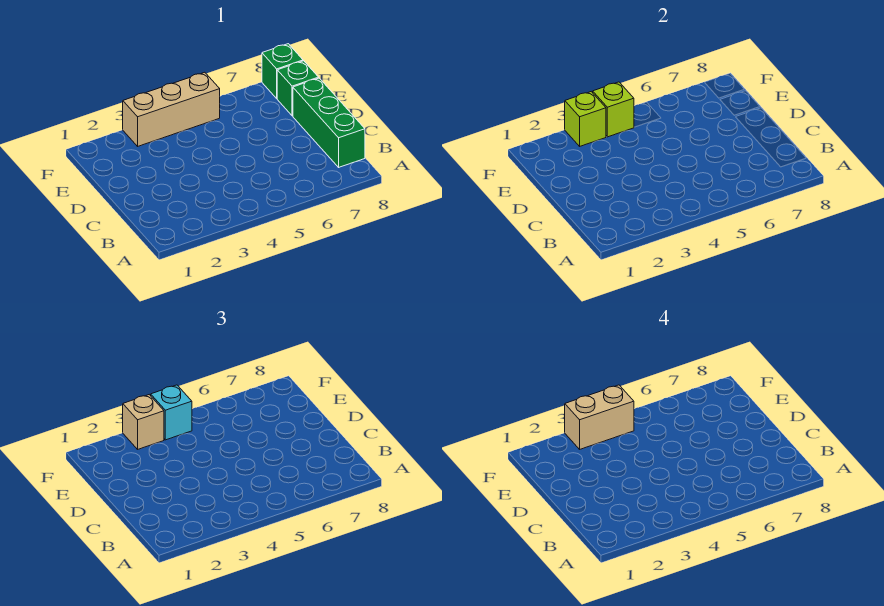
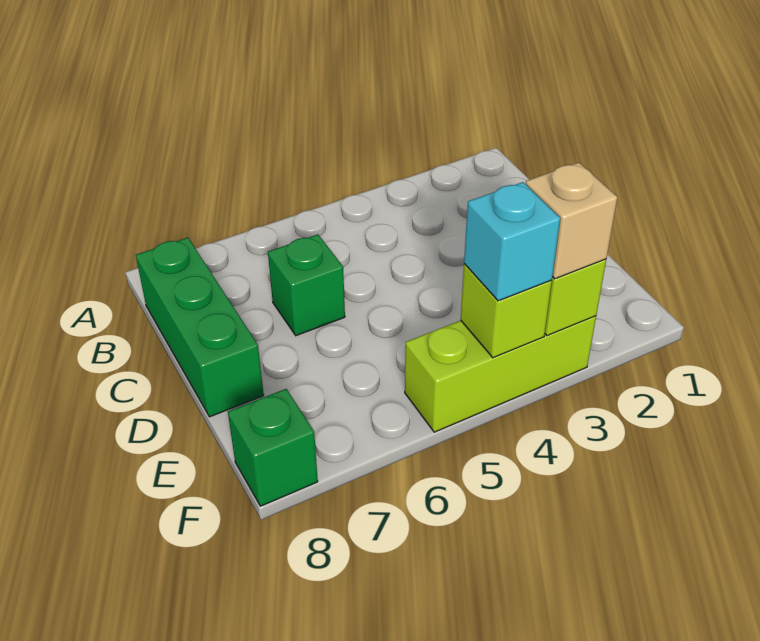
green brick E8 level 1 -> green brick C6 level 1
tan brick F3:F5 level 1 -> lime brick F3:F5 level 1
tan brick F3:F4 level 4 -> none

